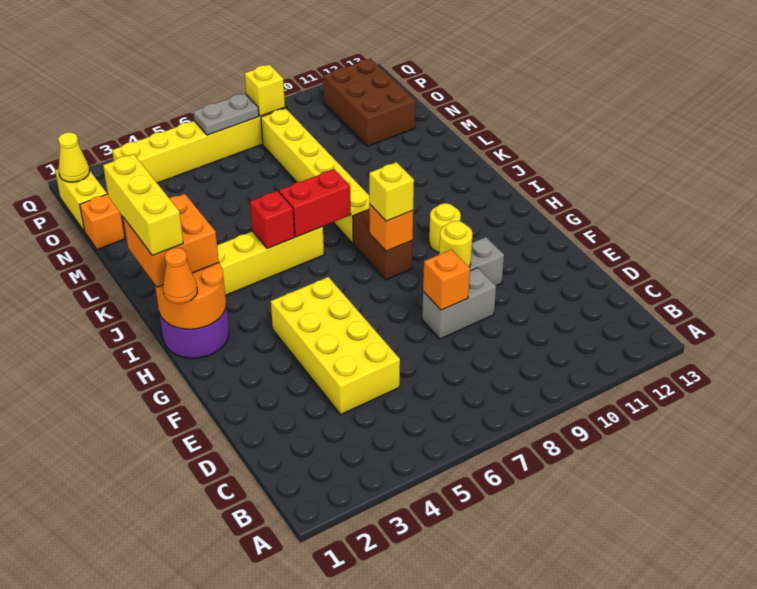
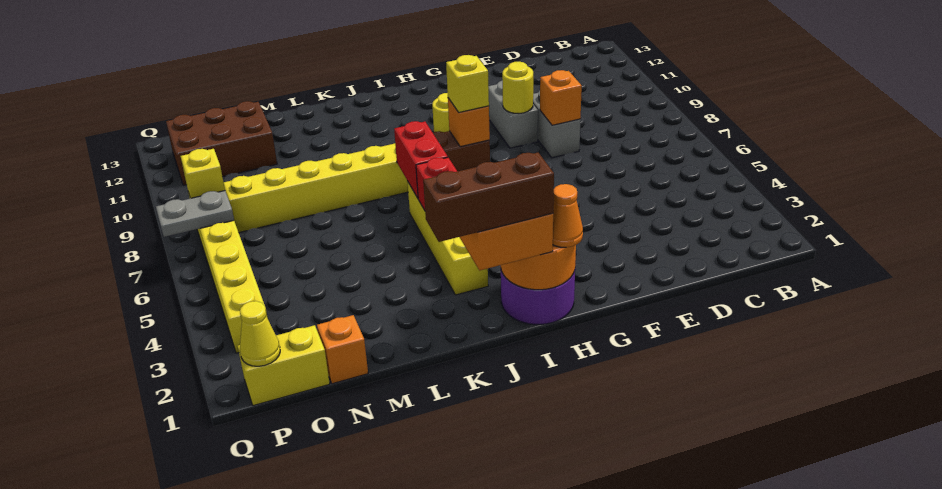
yellow brick D4:G5 level 1 -> none
yellow brick I1:K1 level 4 -> brown brick I1:K1 level 4
grey plate P6:P7 level 2 -> grey plate P7:Q7 level 2

